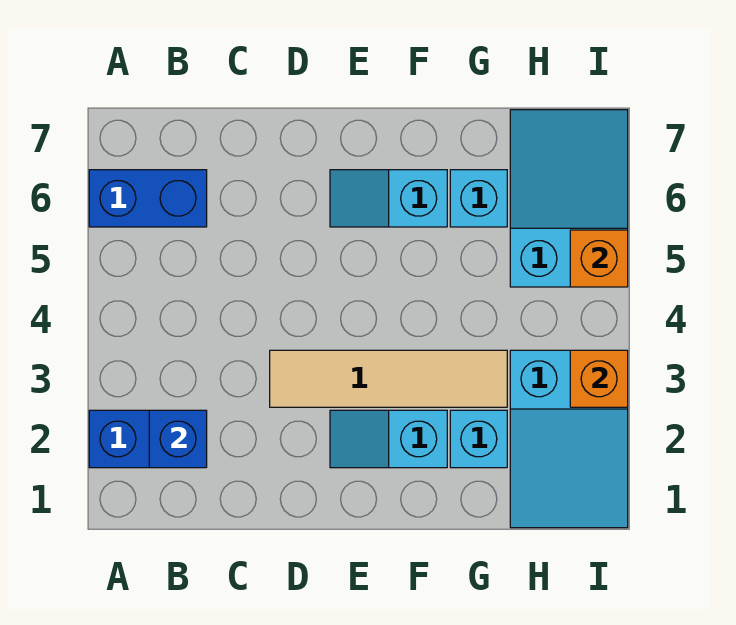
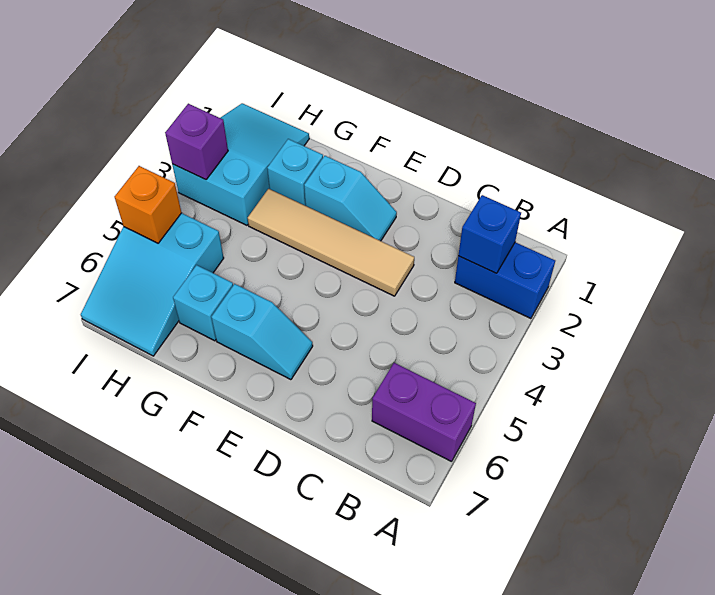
blue brick A6:B6 level 1 -> purple brick A6:B6 level 1
orange brick I3 level 2 -> purple brick I3 level 2

